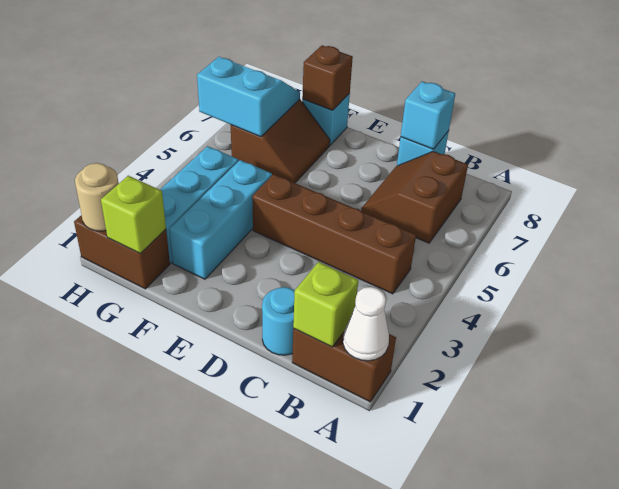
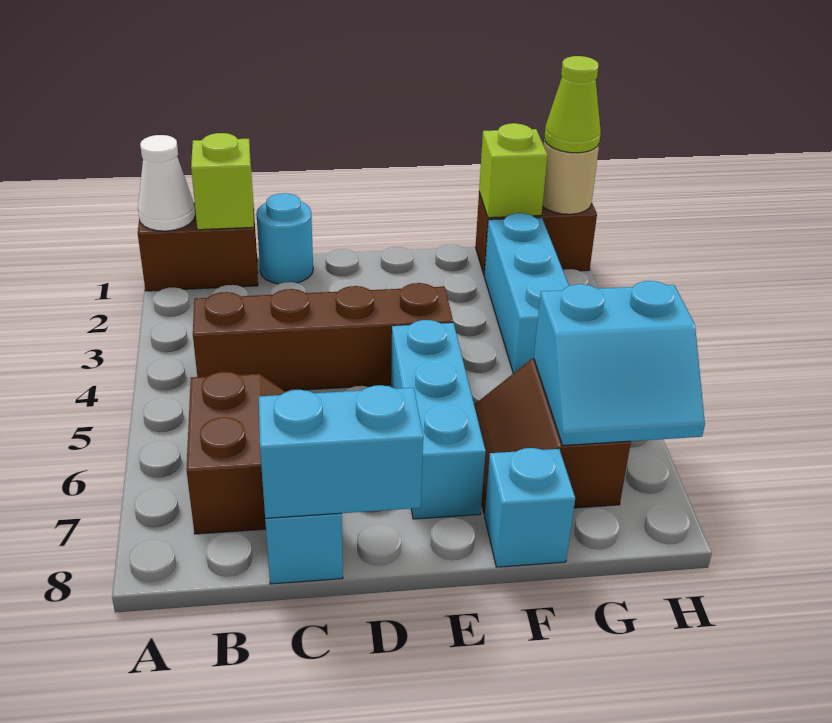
cyan brick C8 level 2 -> cyan brick C8:D8 level 2
cyan brick F2:F4 level 1 -> cyan brick E5:E7 level 1
brown brick F8 level 2 -> none
none -> lime cone H1 level 3

